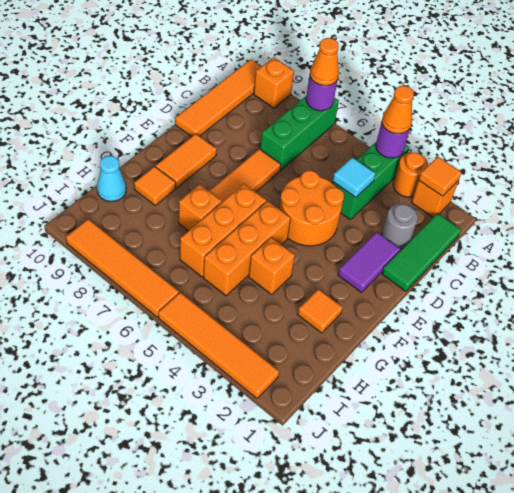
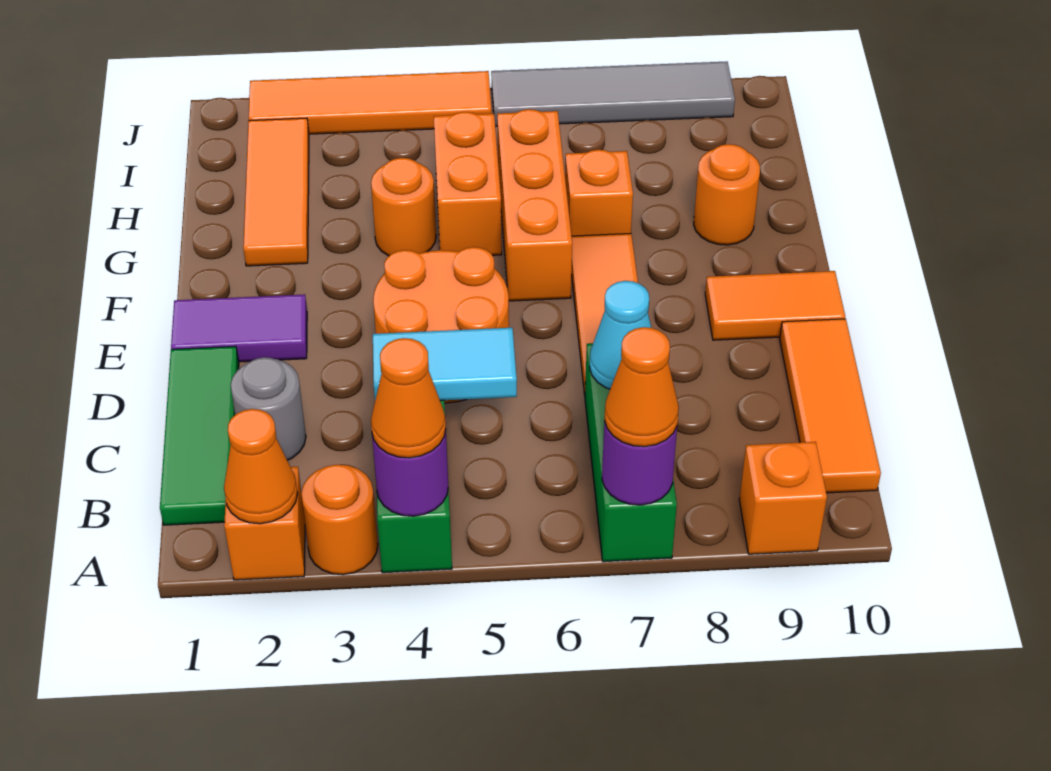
orange tile A2 level 2 -> orange cone A2 level 2
orange tile A10:D10 level 1 -> orange tile B10:D10 level 1
cyan tile C4 level 2 -> cyan tile C4:C5 level 2
purple tile D2:E2 level 1 -> purple tile E1:E2 level 1
orange tile E9:F9 level 1 -> orange tile E9:E10 level 1
orange brick F5:H5 level 1 -> orange brick G5:H5 level 1
orange tile G2 level 1 -> orange tile G2:I2 level 1
orange brick G4 level 1 -> orange round brick G4 level 1
orange tile G9 level 1 -> orange round brick G9 level 1
cyan cone H10 level 1 -> cyan cone C7 level 2
orange tile J6:J9 level 1 -> grey tile J6:J9 level 1

